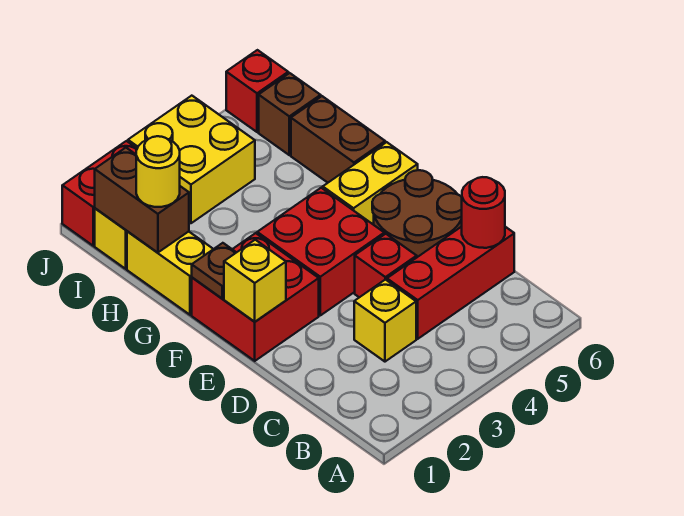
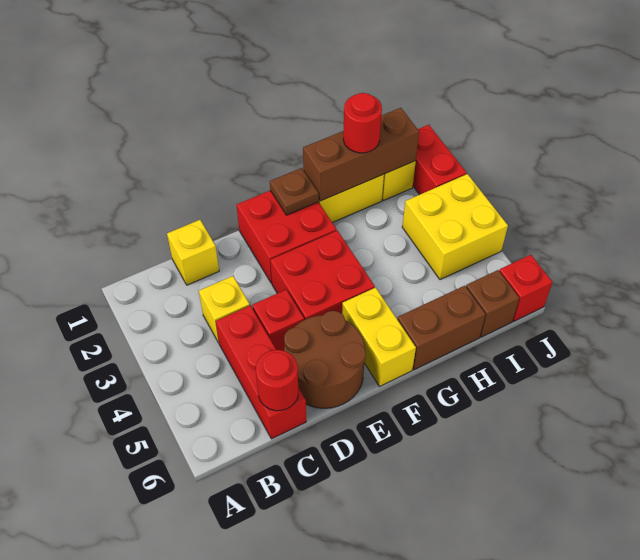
yellow brick E1 level 2 -> yellow brick C1 level 1
brown brick H1:I1 level 2 -> brown brick G1:I1 level 2
yellow round brick H1 level 3 -> red round brick H1 level 3

